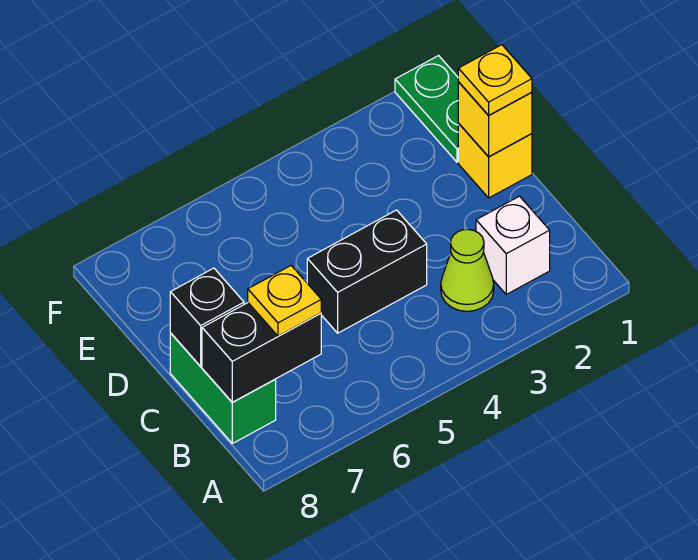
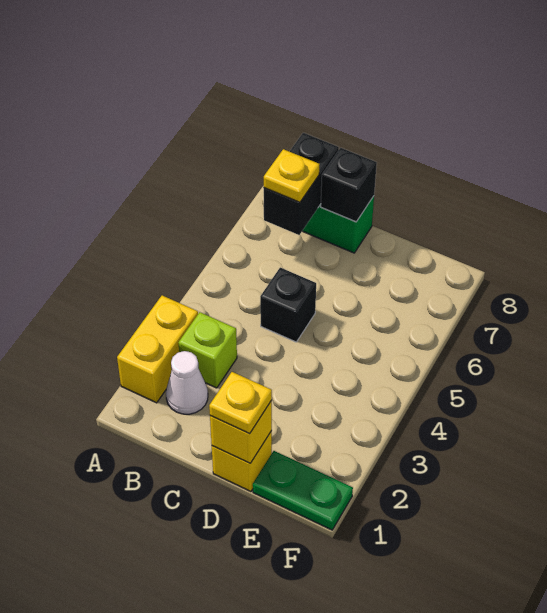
none -> yellow brick A2:A3 level 1
white brick B2 level 1 -> white cone B2 level 1
lime cone B3 level 1 -> lime brick B3 level 1
black brick C4:C5 level 1 -> black brick C5 level 1

